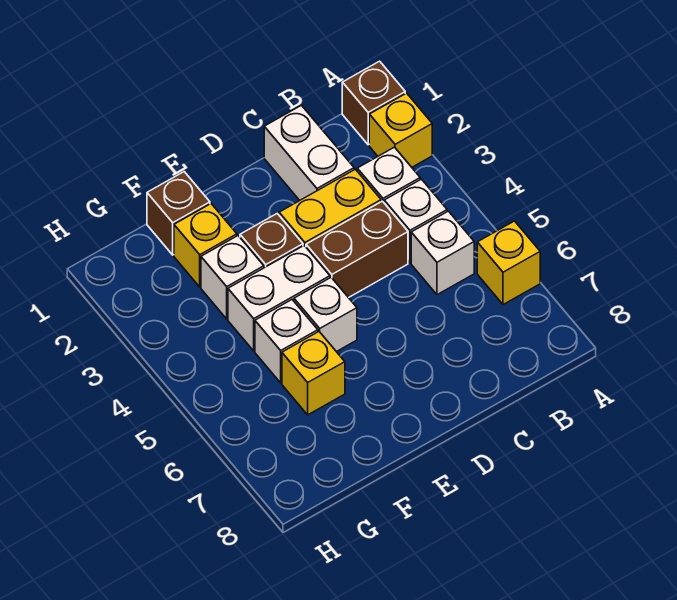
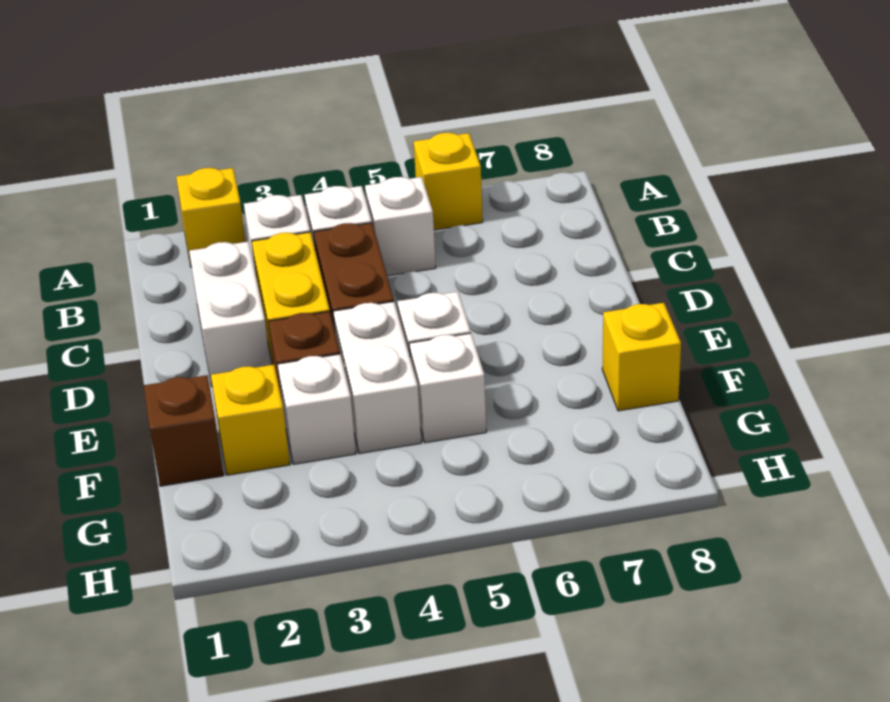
brown brick A1 level 1 -> none
white brick C1:C2 level 1 -> white brick C2:D2 level 1
yellow brick F6 level 1 -> yellow brick F8 level 1

